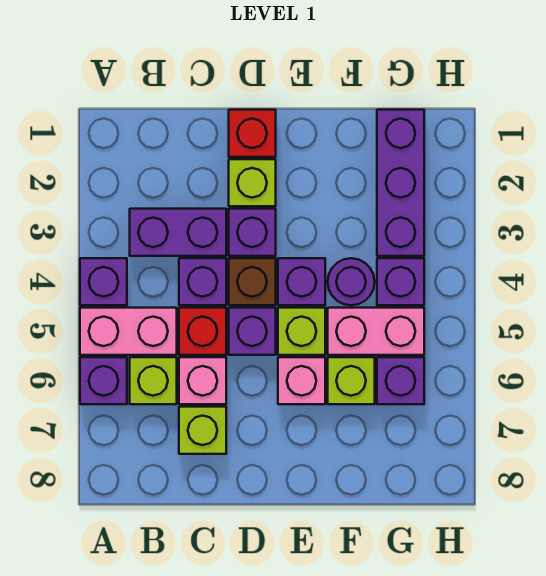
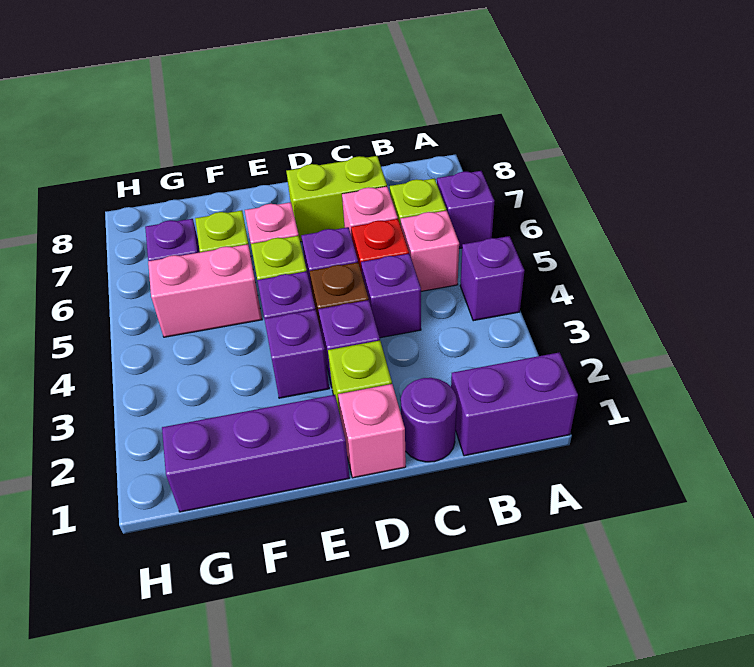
pink brick A5:B5 level 1 -> pink brick B5 level 1
purple brick B3:C3 level 1 -> purple brick A1:B1 level 1
lime brick C7 level 1 -> lime brick C7:D7 level 1
red brick D1 level 1 -> pink brick D1 level 1
purple round brick F4 level 1 -> purple round brick C1 level 1
purple brick G1:G3 level 1 -> purple brick E1:G1 level 1
purple brick G4 level 1 -> purple brick E3 level 1

